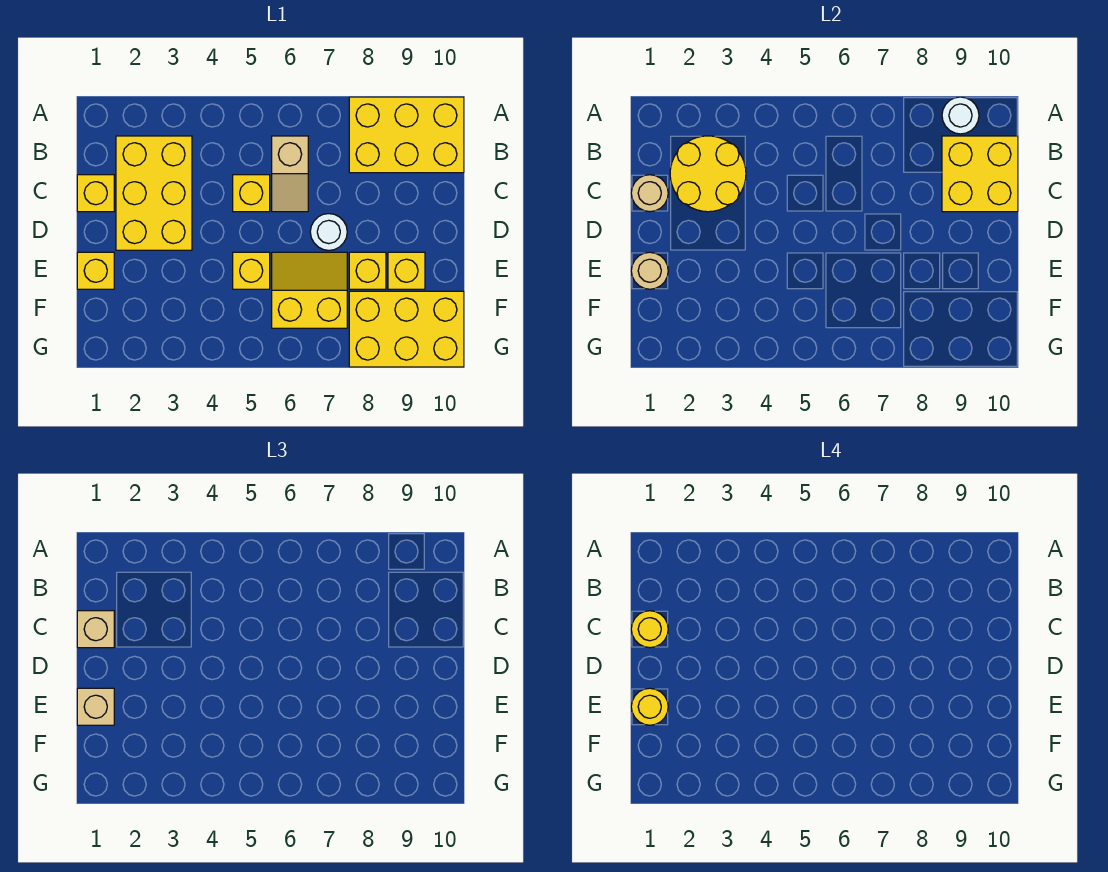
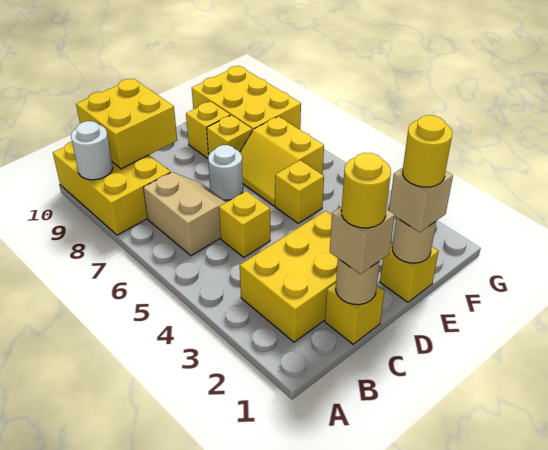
yellow round brick B2:C3 level 2 -> none
tan slope B6:C6 level 1 top B -> tan slope B6:C7 level 1 top B

